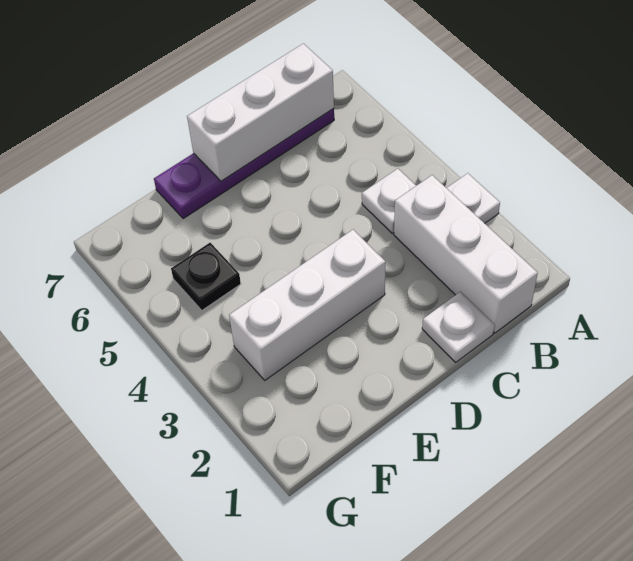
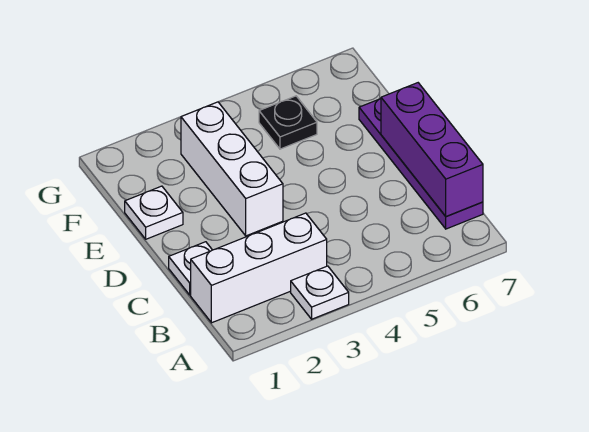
white plate B4 level 1 -> white plate E1 level 1
white brick B7:D7 level 2 -> purple brick B7:D7 level 2

